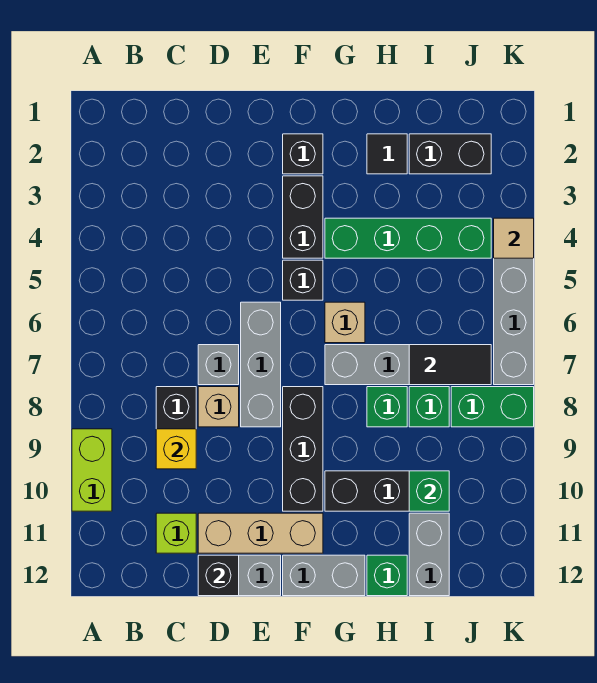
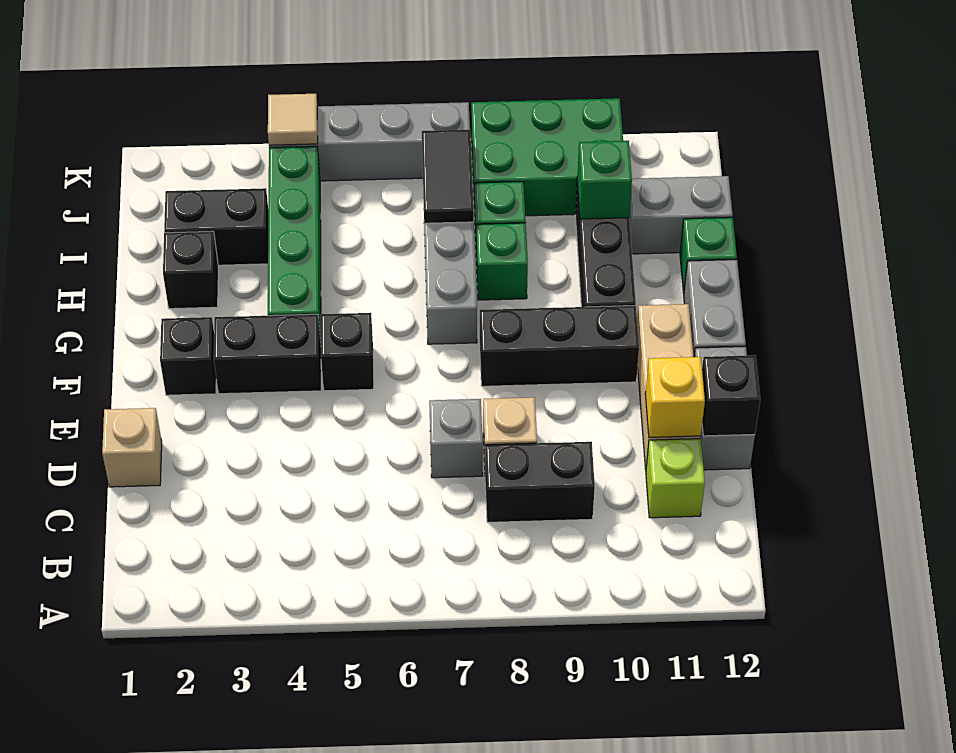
lime brick A9:A10 level 1 -> none
yellow brick C9 level 2 -> yellow brick D11 level 2
grey brick E6:E8 level 1 -> none
tan brick G6 level 1 -> tan brick D1 level 1
black tile H2 level 1 -> black brick H2 level 1
black brick I2:J2 level 1 -> black brick I2:I3 level 1
green brick J8:K8 level 1 -> green brick J8:K10 level 1

